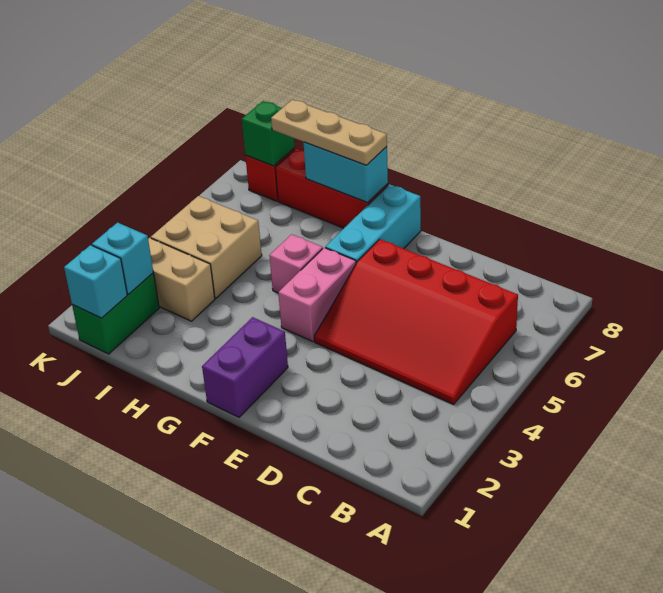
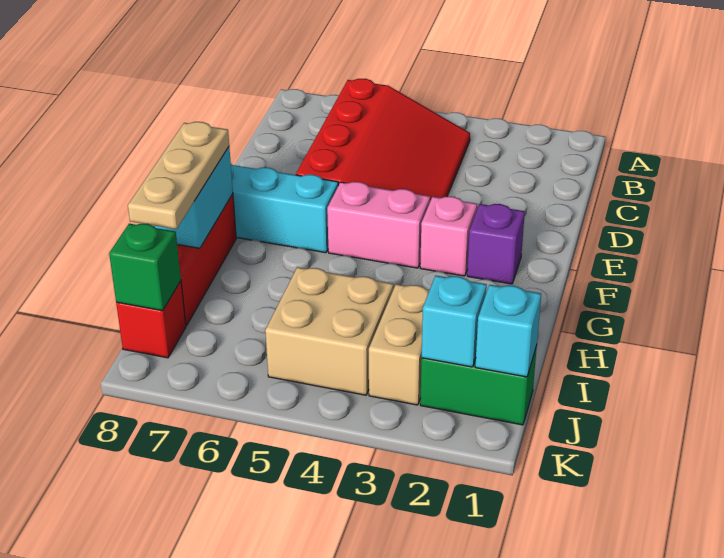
purple brick F1:F2 level 1 -> purple brick F2 level 1
pink brick G5 level 1 -> pink brick F3 level 1

